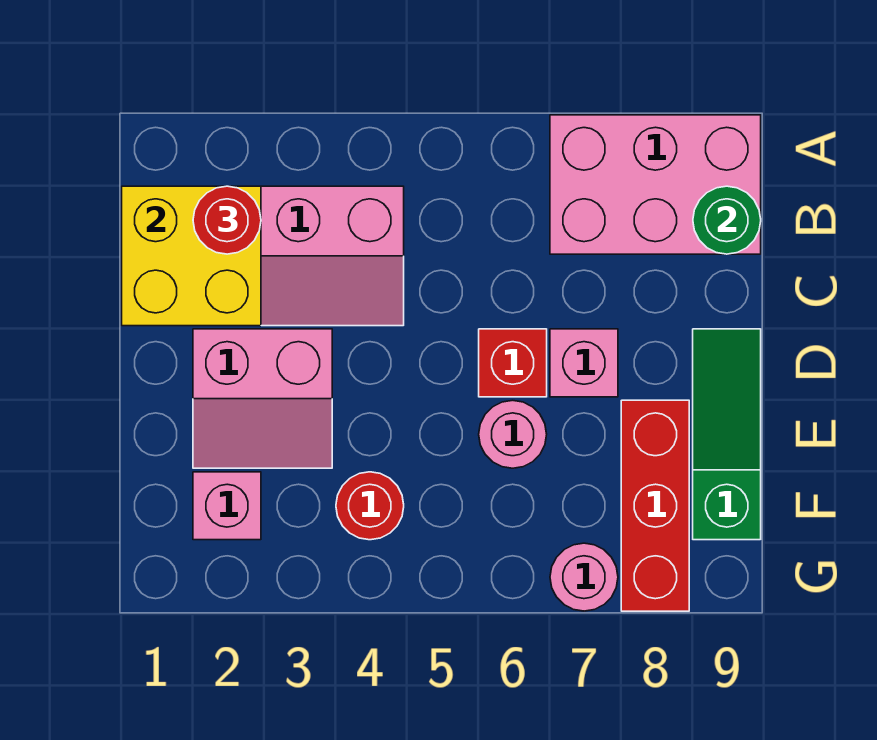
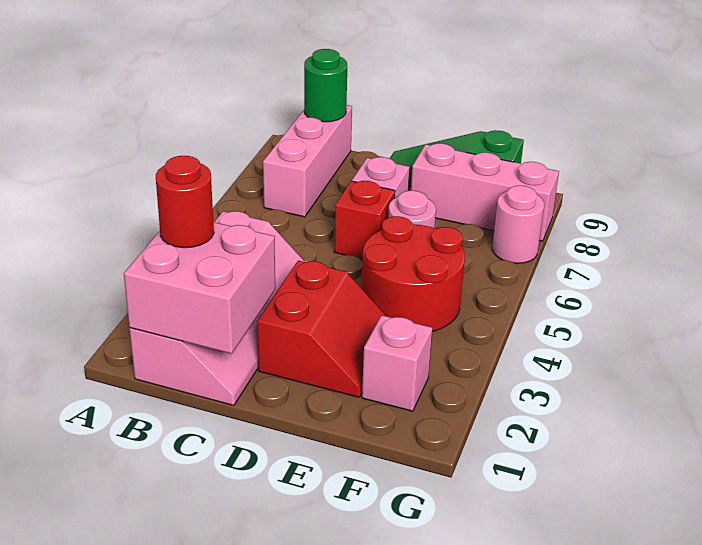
pink brick A7:B9 level 1 -> pink brick B7:B9 level 1
yellow brick B1:C2 level 2 -> pink brick B1:C2 level 2
pink slope D2:E3 level 1 top D -> red slope D2:E3 level 1 top D
red brick E8:G8 level 1 -> pink brick E8:G8 level 1
red round brick F4 level 1 -> red round brick E4:F5 level 1

